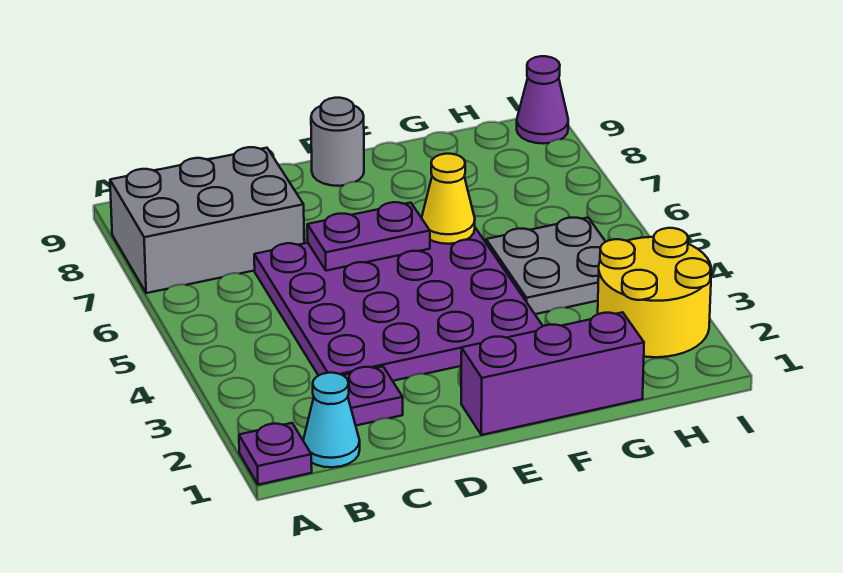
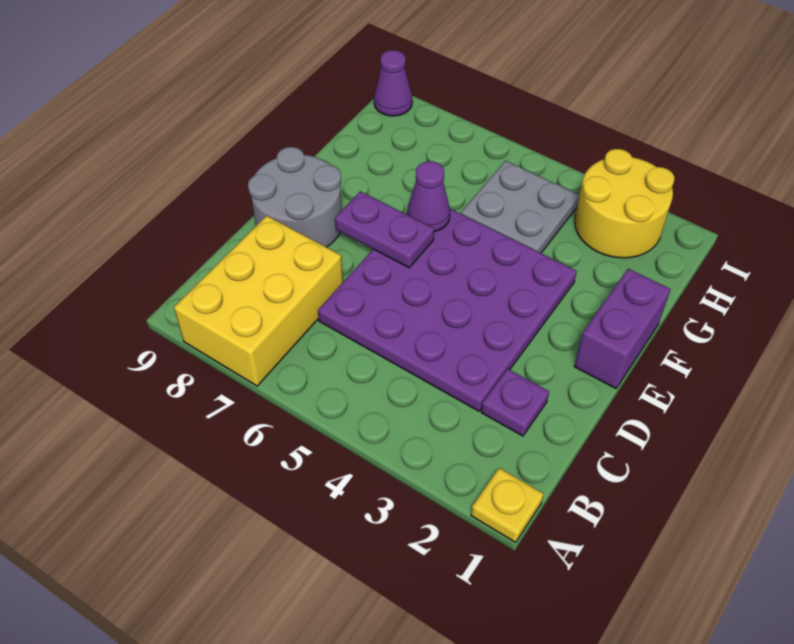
purple plate A1 level 1 -> yellow plate A1 level 1
grey brick A7:C8 level 1 -> yellow brick A7:C8 level 1
cyan cone B1 level 1 -> none
purple plate D6:E6 level 2 -> purple plate E6:E7 level 2
purple brick E1:G1 level 1 -> purple brick E1:F1 level 1
grey round brick E9 level 1 -> grey round brick D8:E9 level 1
yellow cone F6 level 2 -> purple cone F6 level 2

